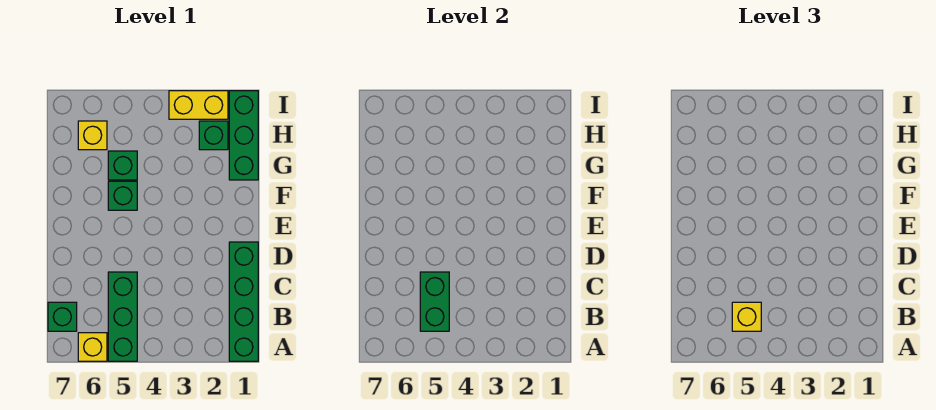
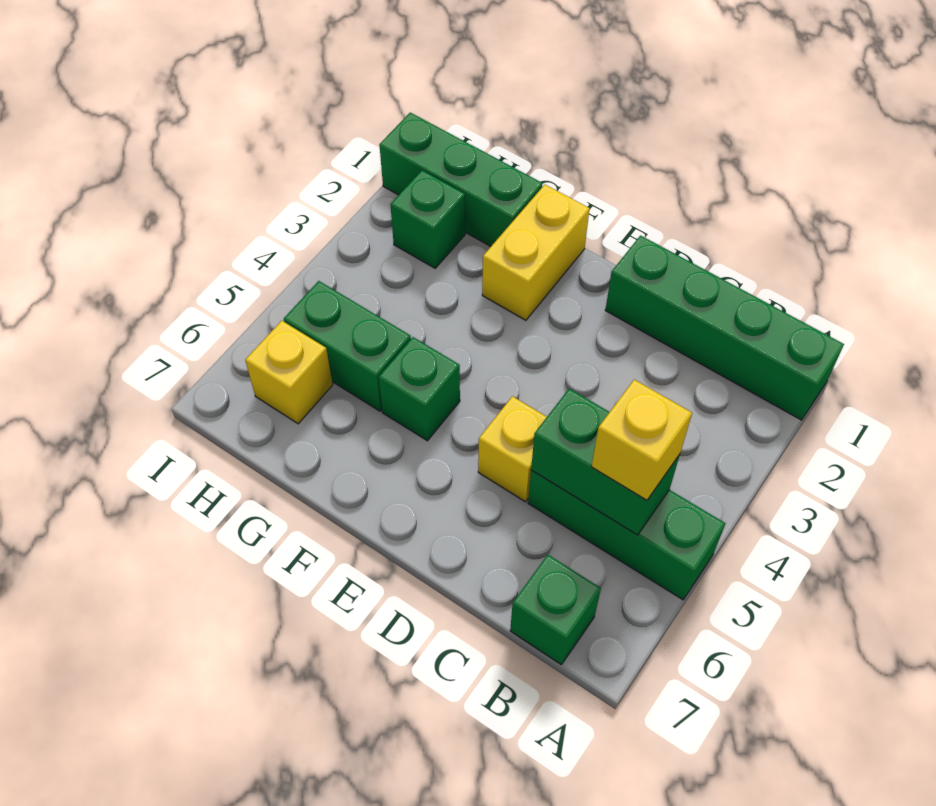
yellow brick A6 level 1 -> yellow brick D5 level 1
green brick G5 level 1 -> green brick G5:H5 level 1
yellow brick I2:I3 level 1 -> yellow brick F1:F2 level 1

